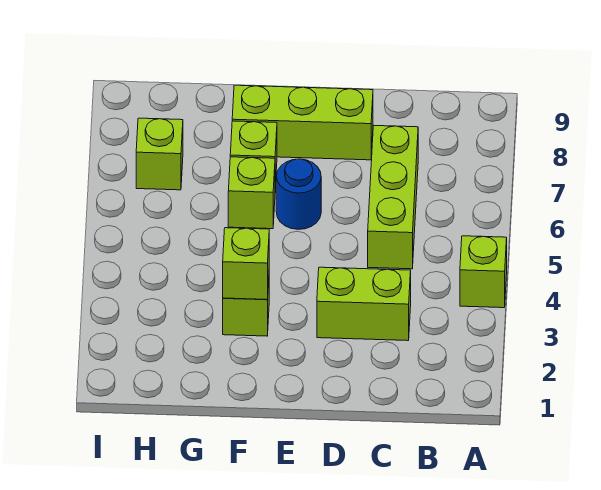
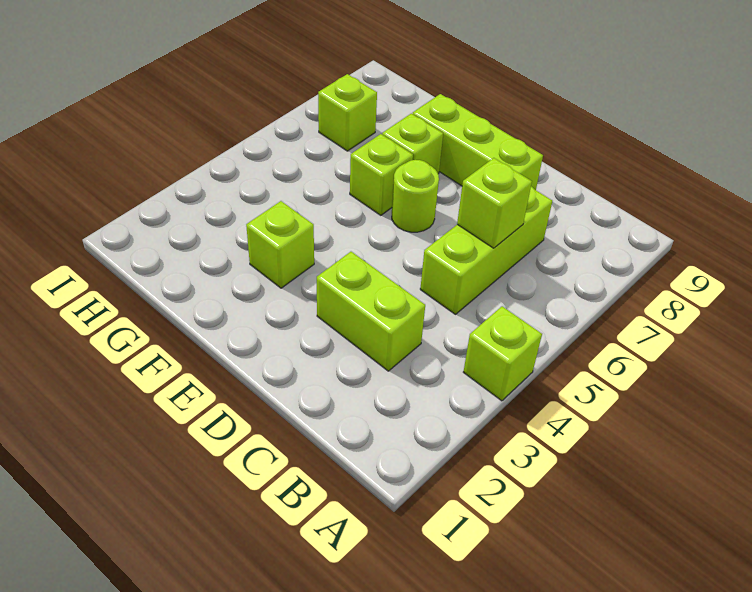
blue round brick E6 level 1 -> lime round brick E6 level 1
lime brick F3 level 2 -> lime brick C6 level 2

